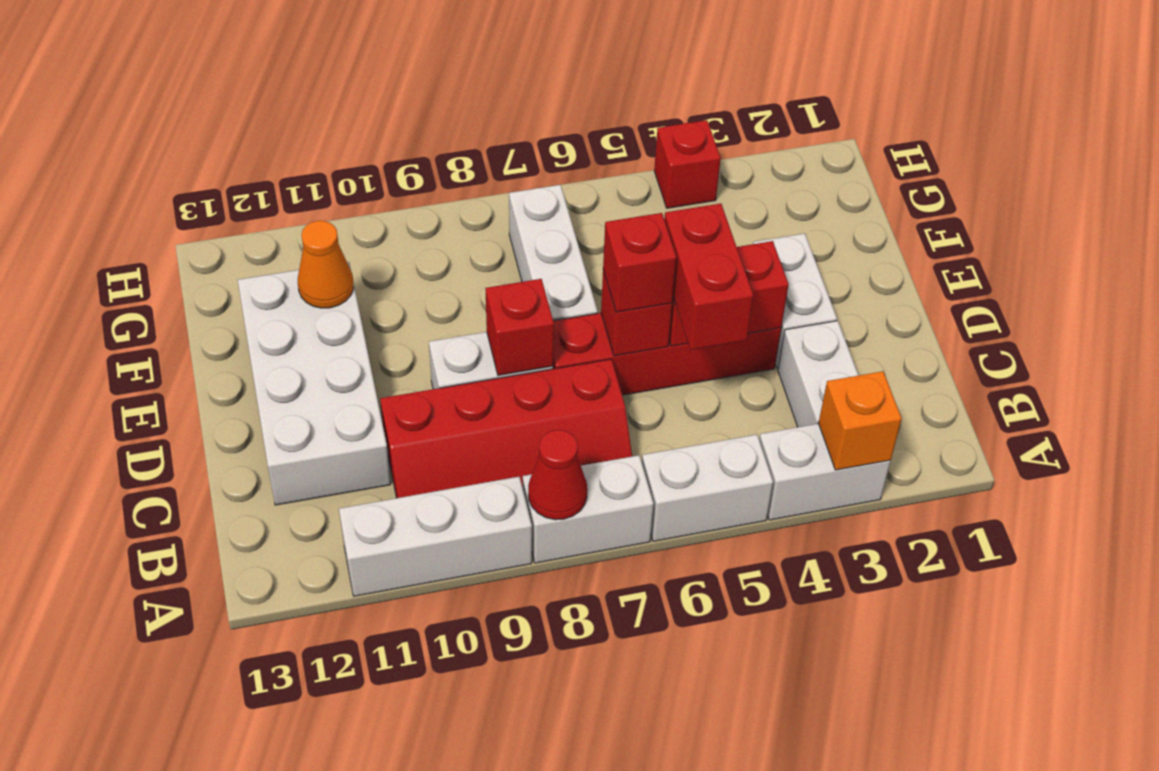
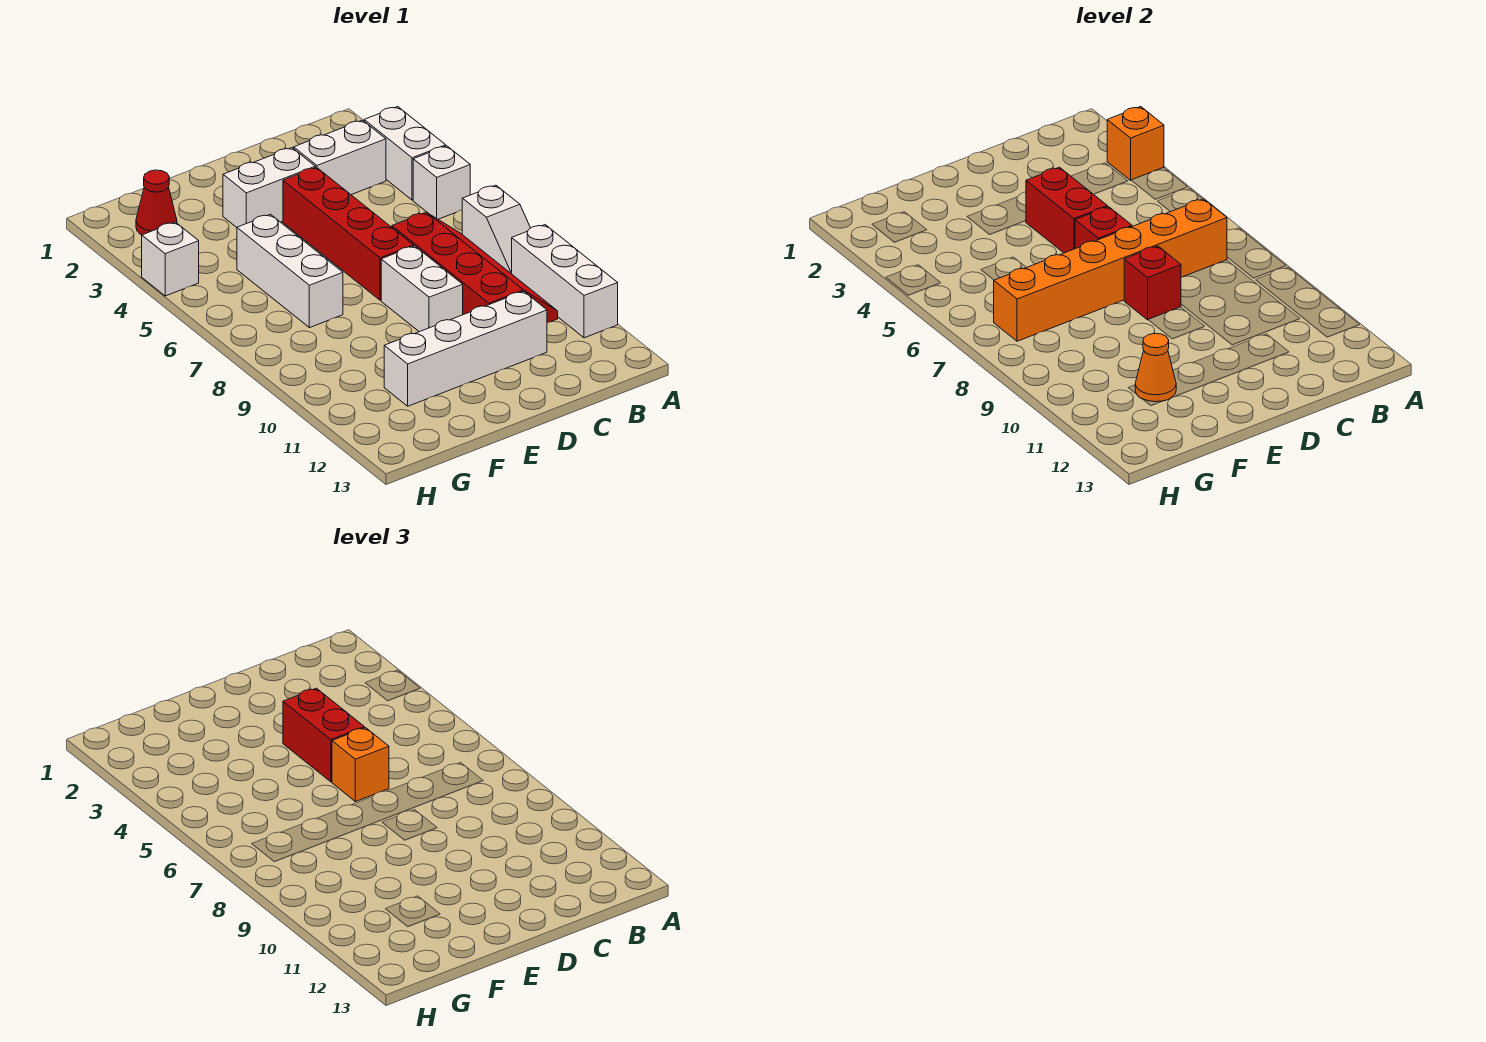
white brick A5:A6 level 1 -> white brick A5 level 1
white brick A7:A8 level 1 -> white slope A7:A8 level 1 top 7
red cone A8 level 2 -> red cone G2 level 1
none -> orange brick B7:G7 level 2
red brick C5:D5 level 3 -> red brick D4:D5 level 3
white brick C11:F12 level 1 -> white brick C11:F11 level 1
red brick D6 level 3 -> orange brick D6 level 3
white brick E7:G7 level 1 -> white brick F5:F7 level 1
red brick H4 level 1 -> white brick H4 level 1

